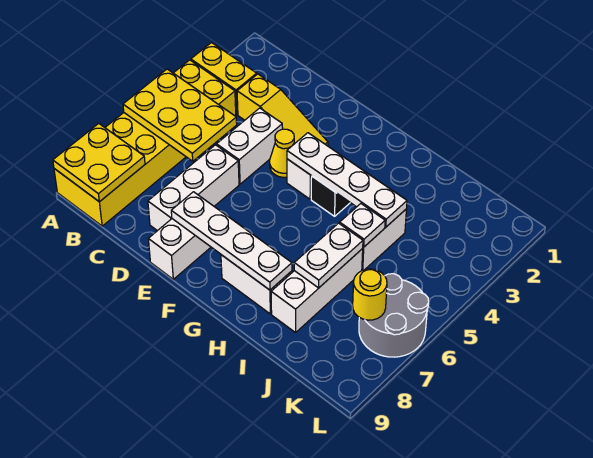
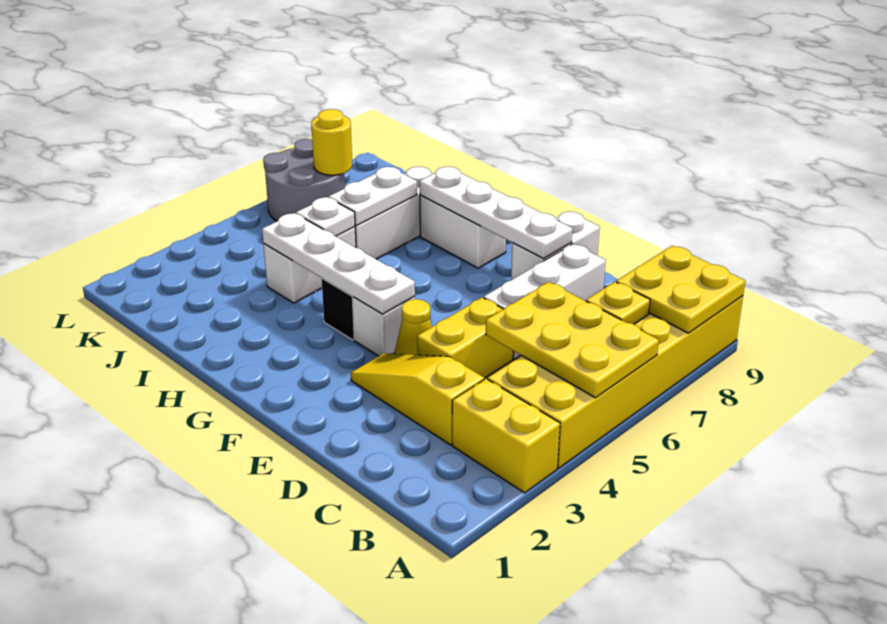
none -> yellow plate B7 level 2
white brick D4:D5 level 1 -> yellow brick D4:D5 level 1

